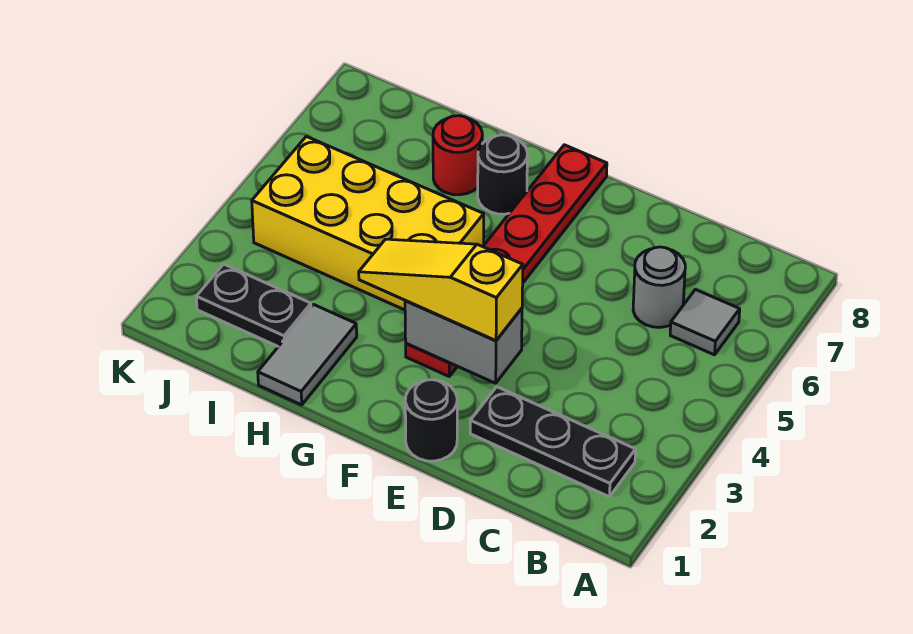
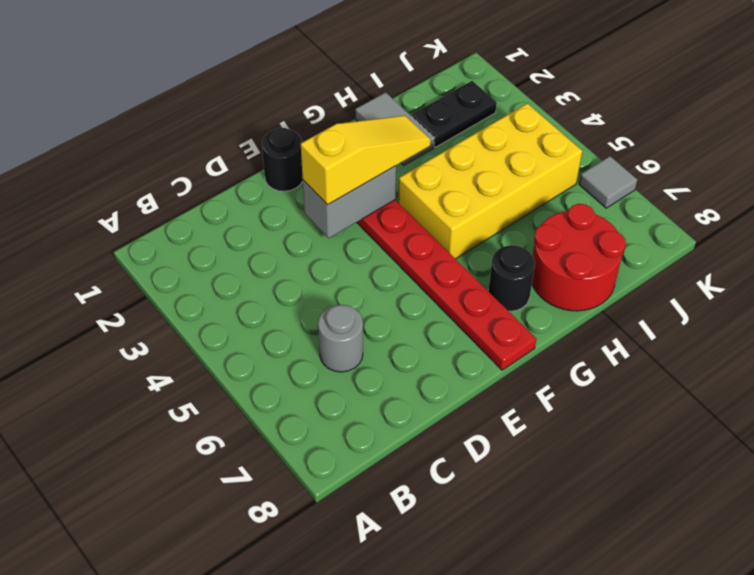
black plate B2:D2 level 1 -> none
grey tile B6 level 1 -> grey tile K6 level 1
red round brick H7 level 1 -> red round brick H7:I8 level 1

